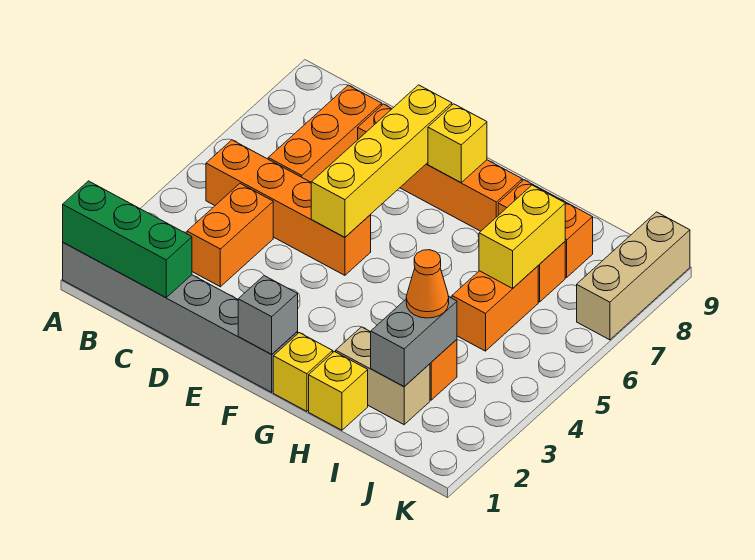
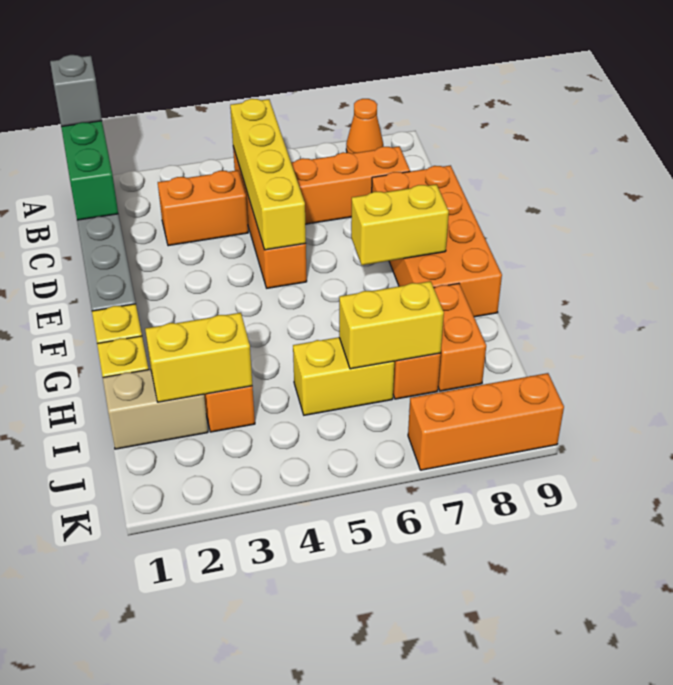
orange brick D8:G8 level 1 -> orange brick D8:G9 level 1
yellow brick E5:E8 level 2 -> yellow brick B5:E5 level 2
grey brick F1 level 2 -> grey brick A1 level 3
yellow brick F8 level 2 -> yellow brick F7:F8 level 2
tan brick H2:I2 level 1 -> tan brick I1:I2 level 1
grey brick I2:I3 level 2 -> yellow brick I2:I3 level 2
orange cone I3 level 3 -> orange cone A8 level 1
orange brick I5:I6 level 1 -> yellow brick I5:I6 level 1
tan brick K7:K9 level 1 -> orange brick K7:K9 level 1

